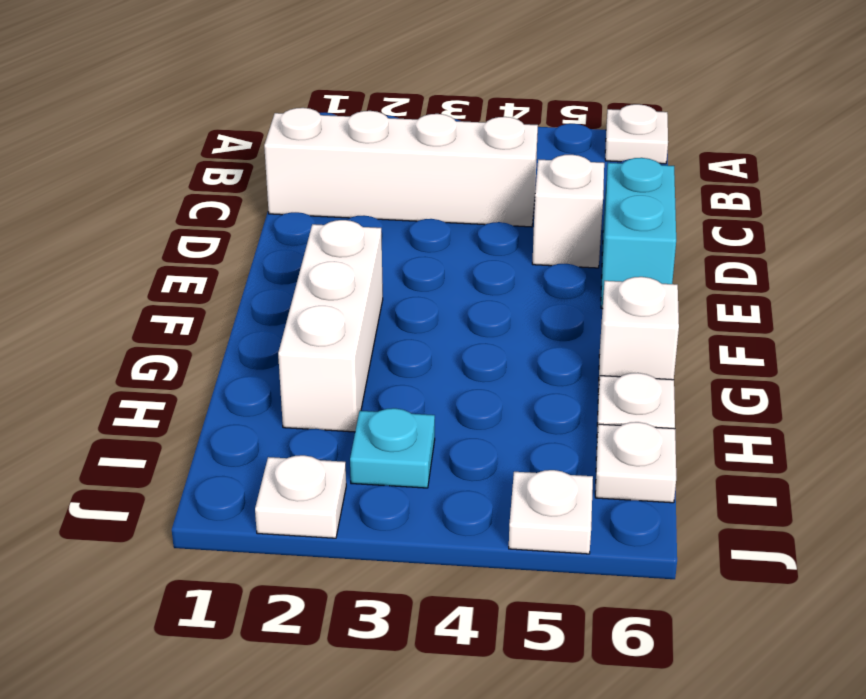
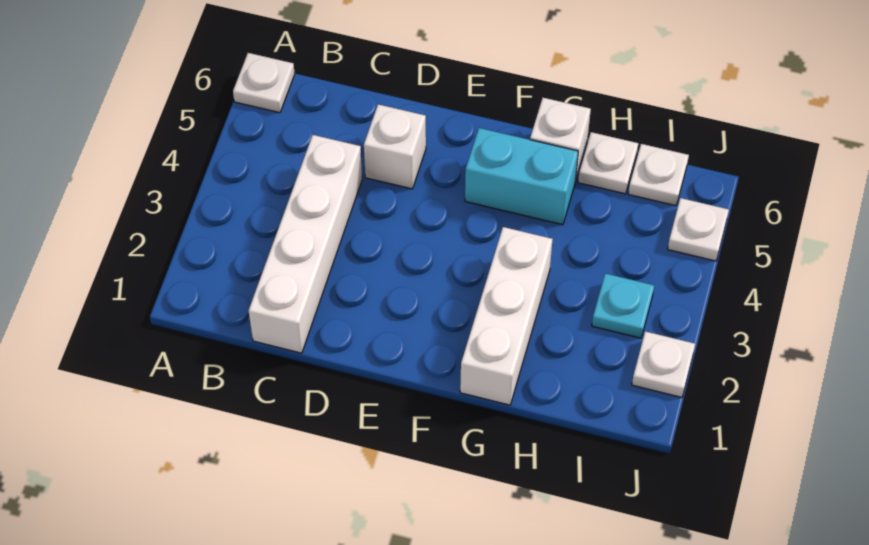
cyan brick D6:E6 level 1 -> cyan brick F5:G5 level 1
white brick F2:H2 level 1 -> white brick G1:G3 level 1

